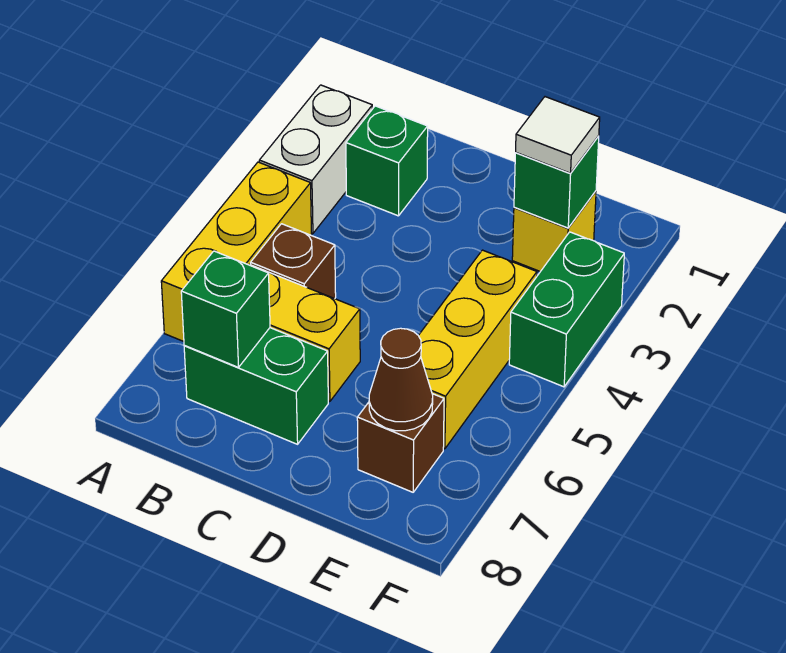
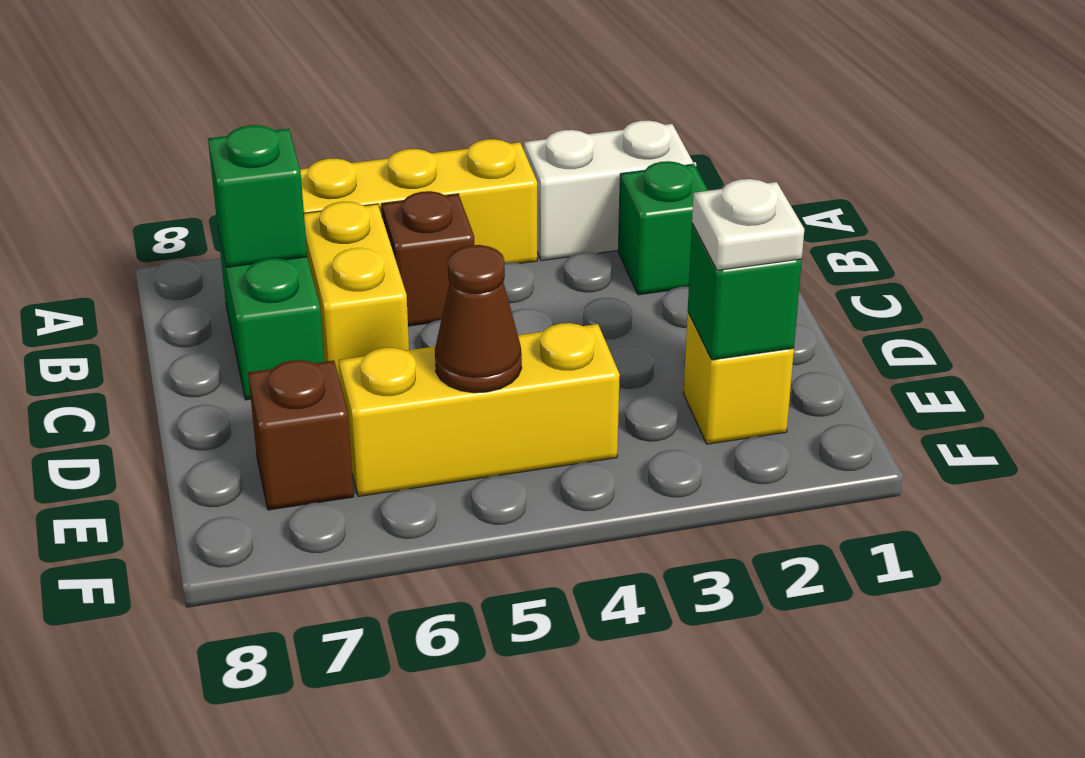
white tile E2 level 3 -> white plate E2 level 3
brown cone E7 level 2 -> brown cone E5 level 2
green brick F3:F4 level 1 -> none

